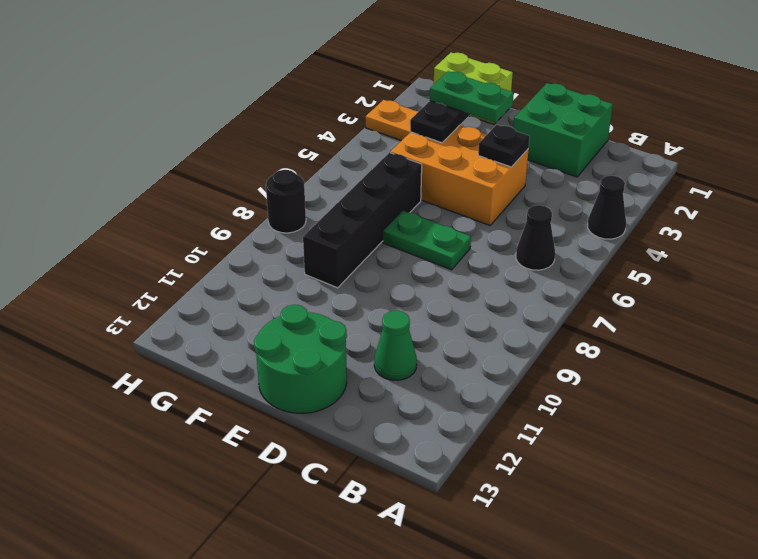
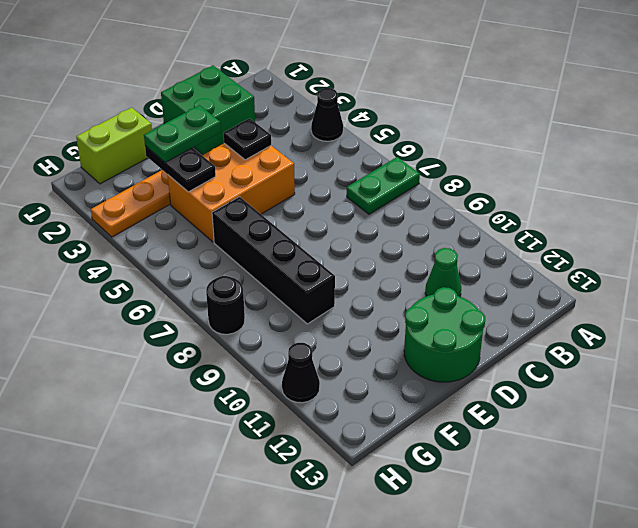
black cone B6 level 1 -> black cone H11 level 1
green plate D7:E7 level 1 -> green plate A7:B7 level 1

